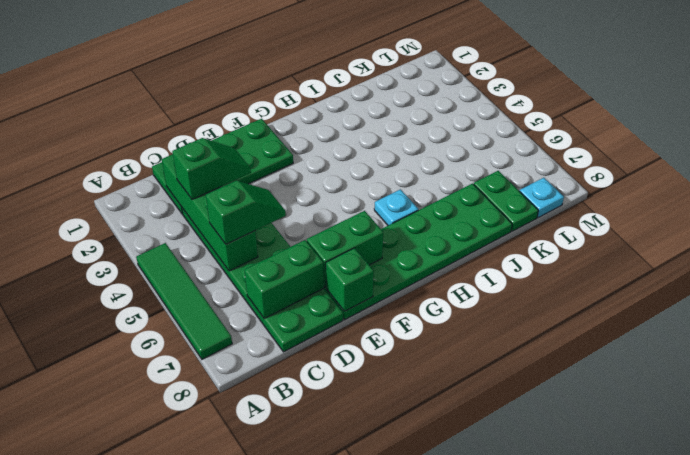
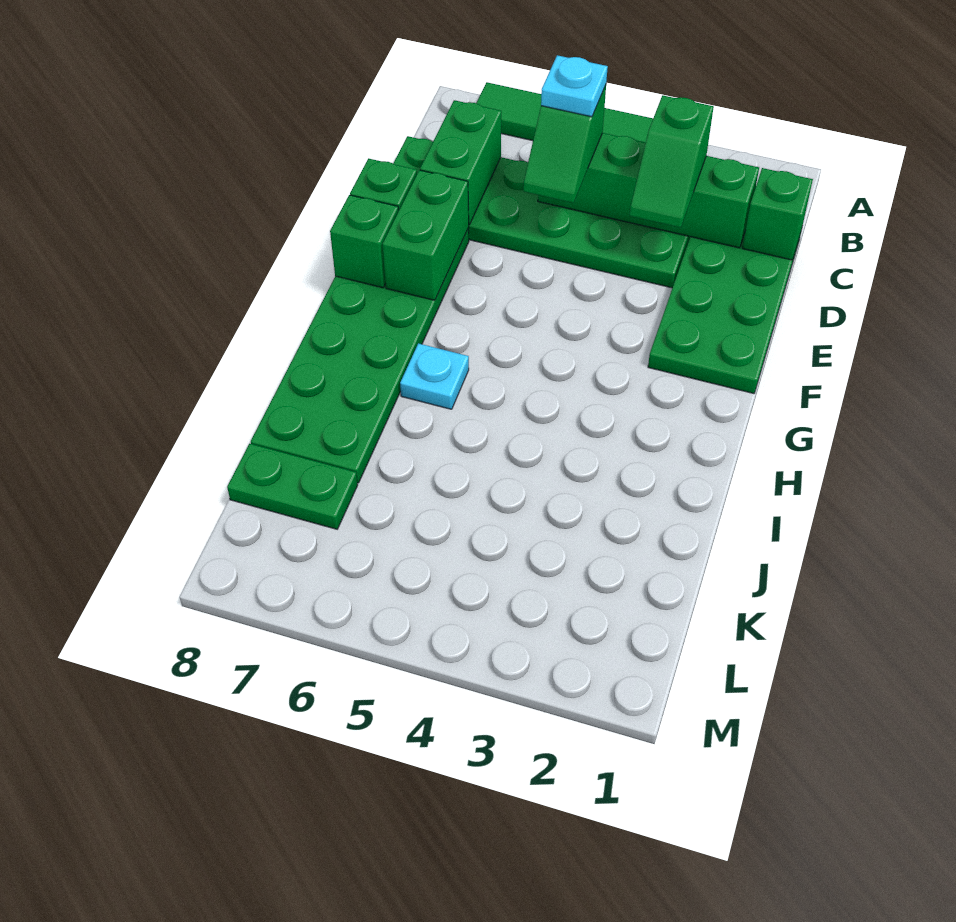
none -> green brick C1 level 2
none -> green brick F8 level 2
cyan plate L8 level 1 -> cyan plate C5 level 4

